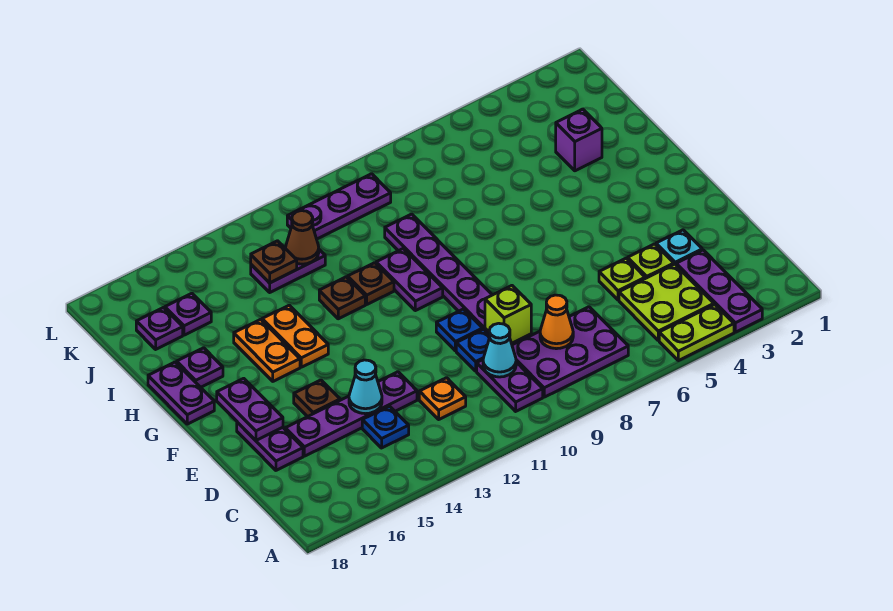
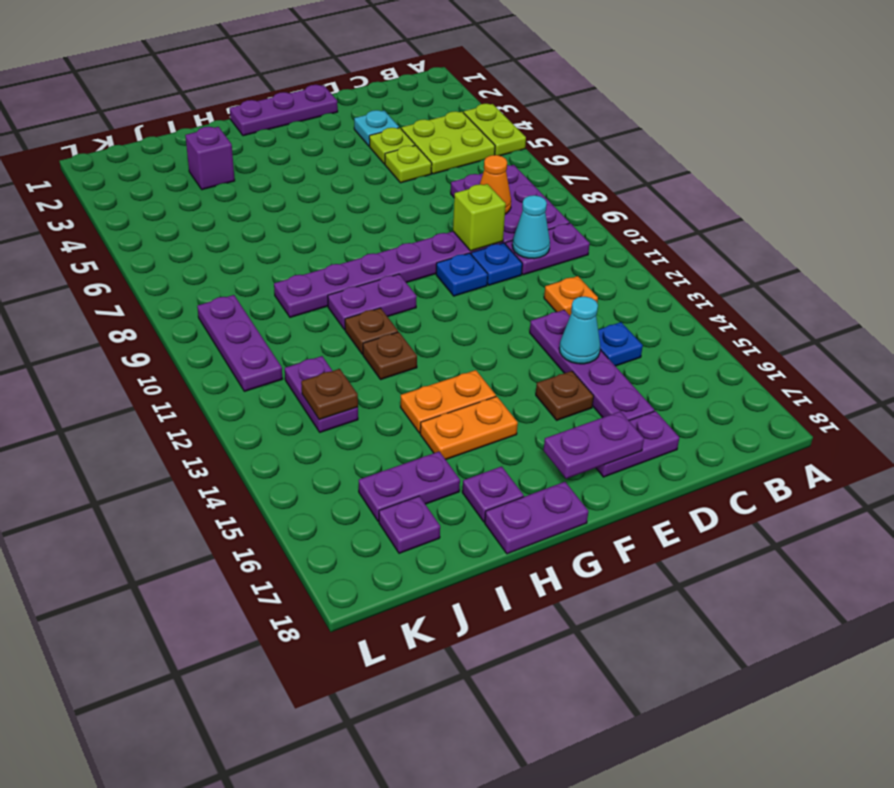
purple plate A3:C3 level 1 -> purple plate E1:G1 level 1
brown cone J12 level 2 -> none
purple plate J16 level 1 -> purple plate I16:J16 level 1

